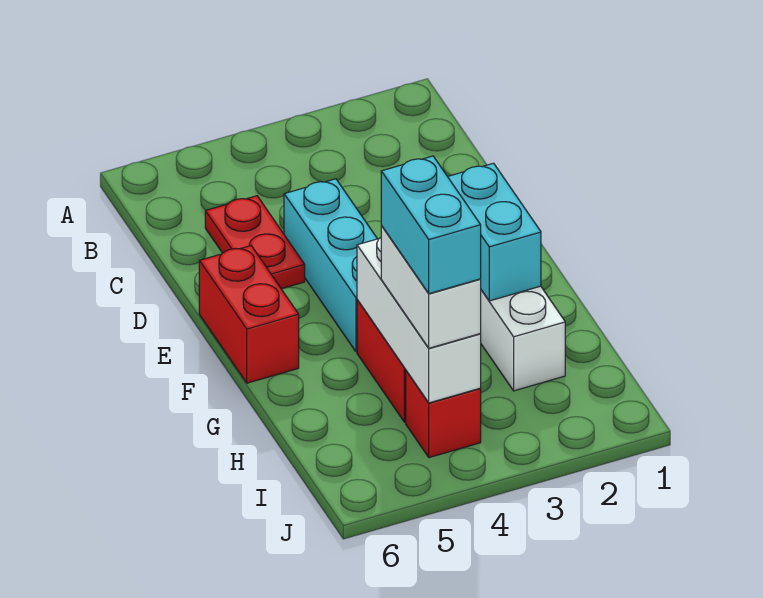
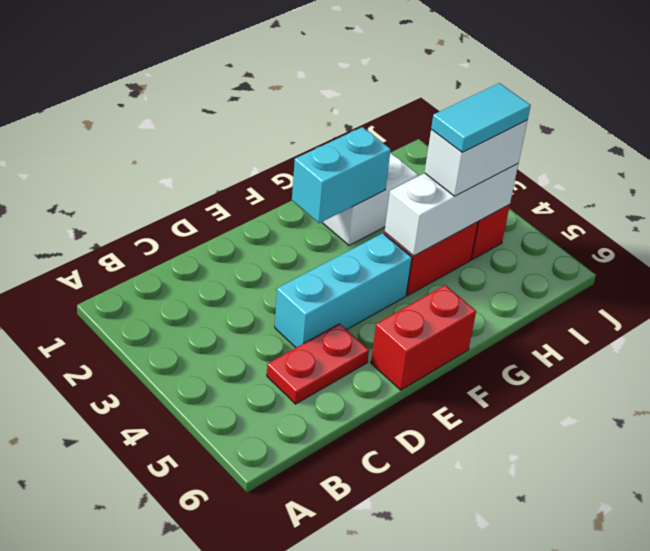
cyan brick H4:I4 level 4 -> cyan tile H4:I4 level 4

